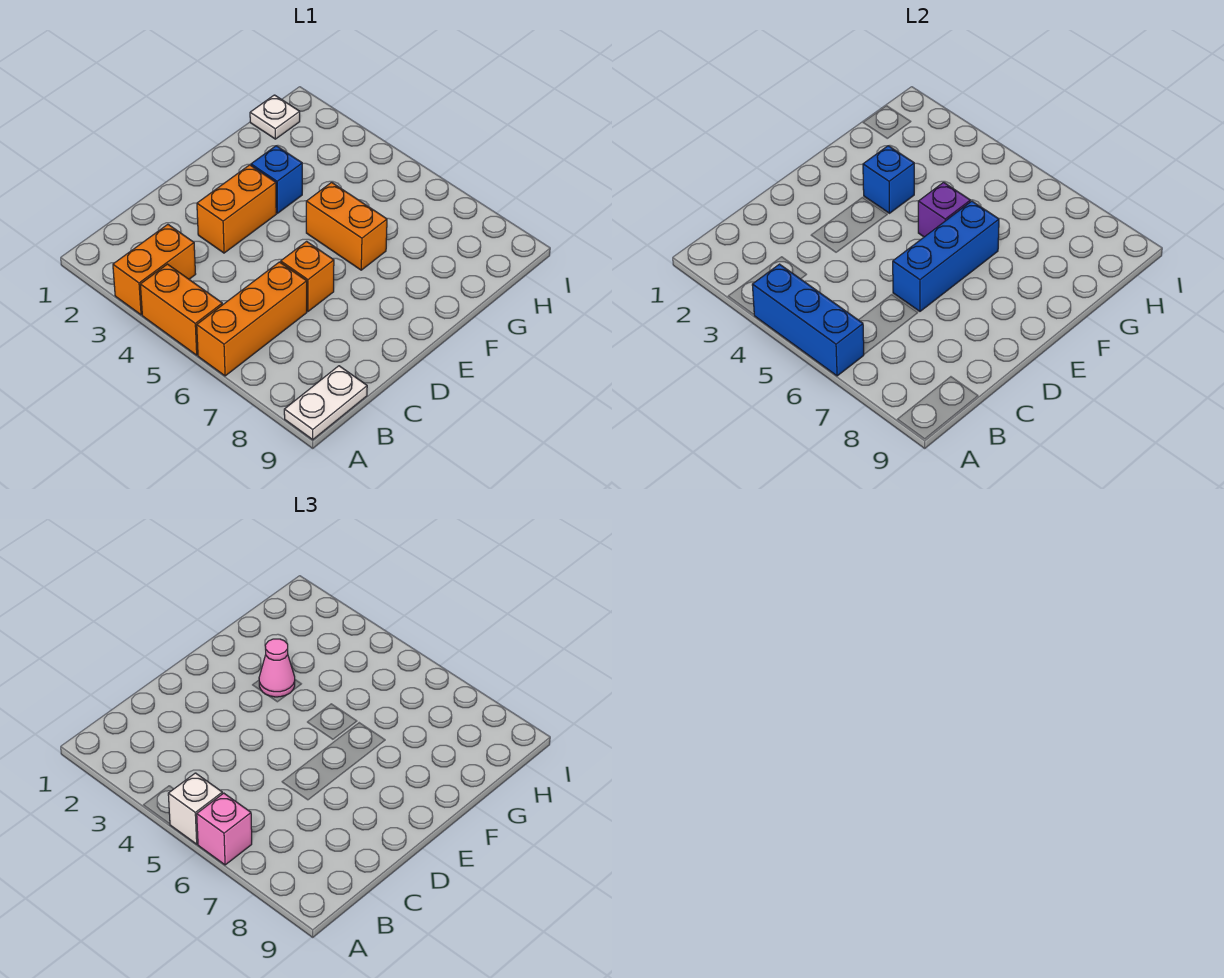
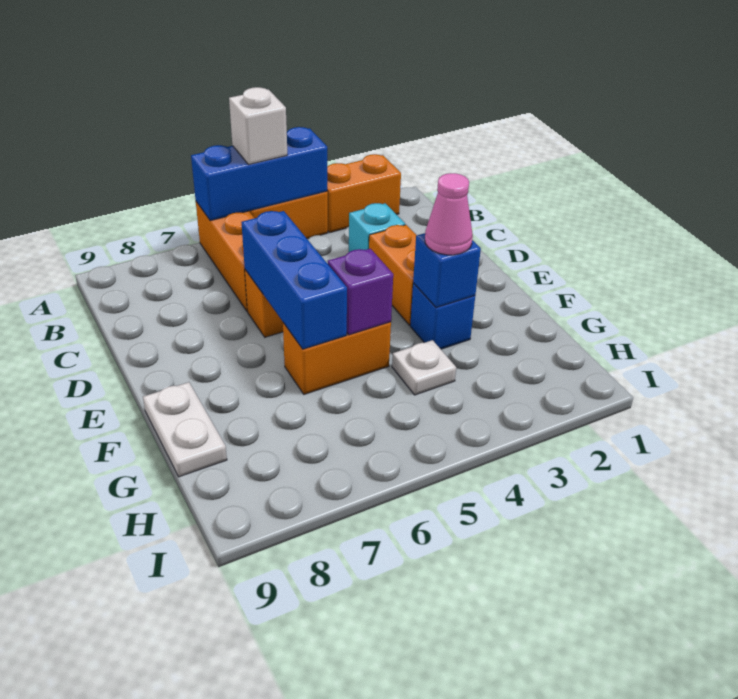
orange brick A3:B3 level 1 -> orange brick A2:A3 level 1
pink brick A6 level 3 -> none
white plate A9:B9 level 1 -> white plate F9:G9 level 1
none -> cyan brick C3 level 1
white plate H1 level 1 -> white plate G4 level 1

